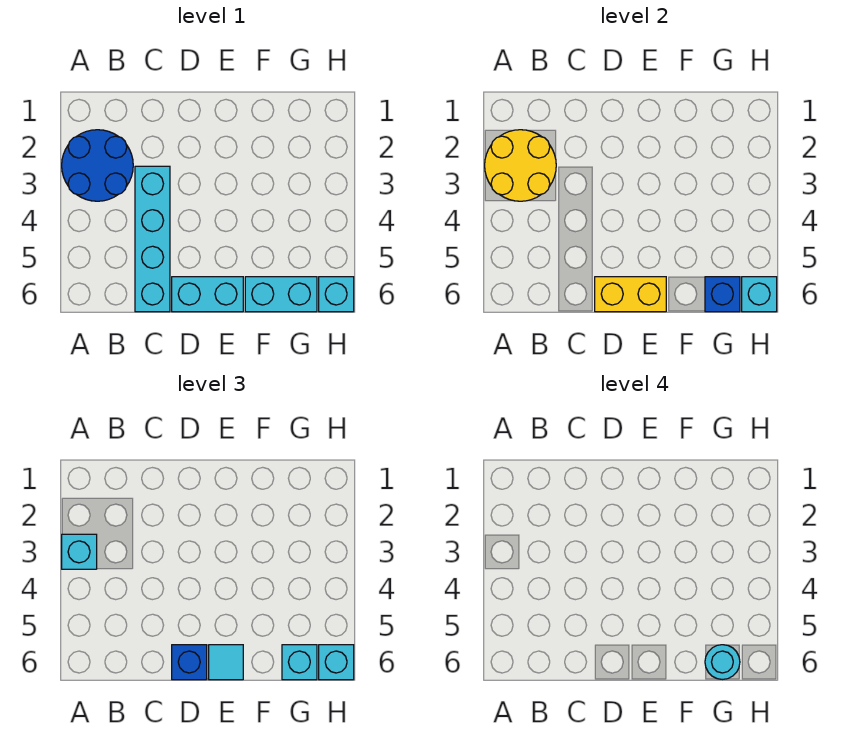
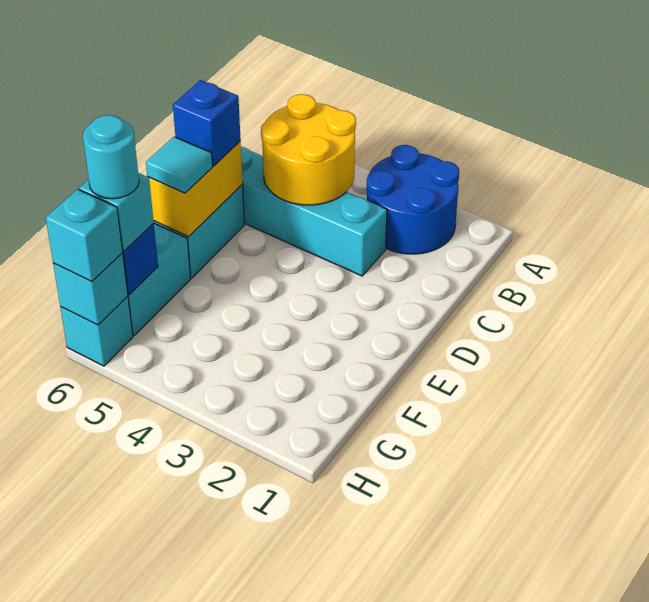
yellow round brick A2:B3 level 2 -> yellow round brick B4:C5 level 2
cyan brick A3 level 3 -> none

